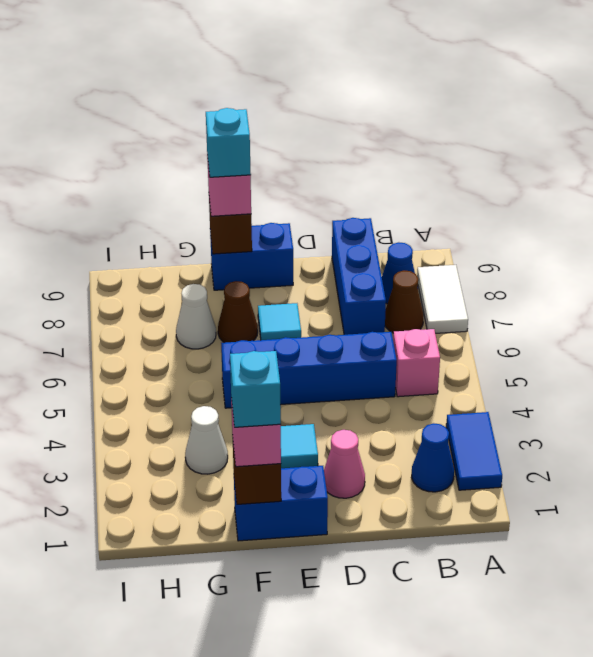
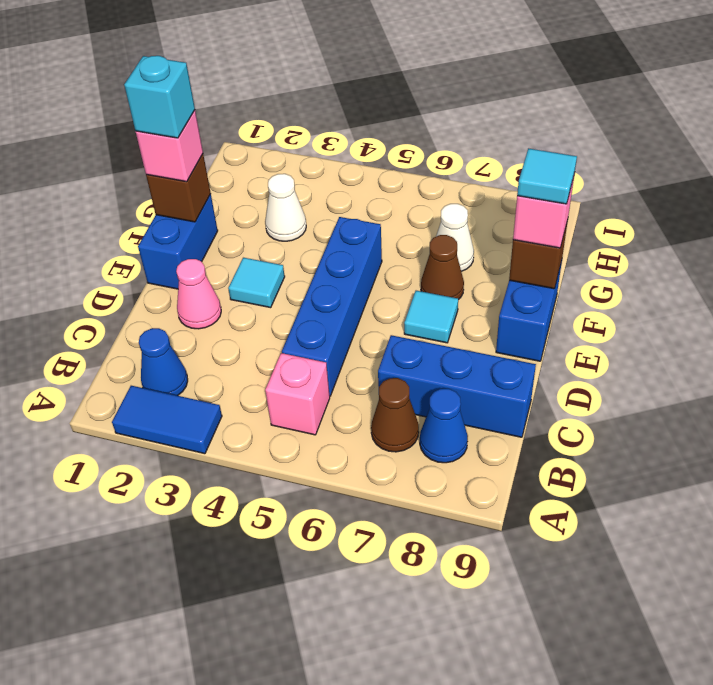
white tile A7:A8 level 1 -> none
cyan brick F9 level 4 -> cyan tile F9 level 4

